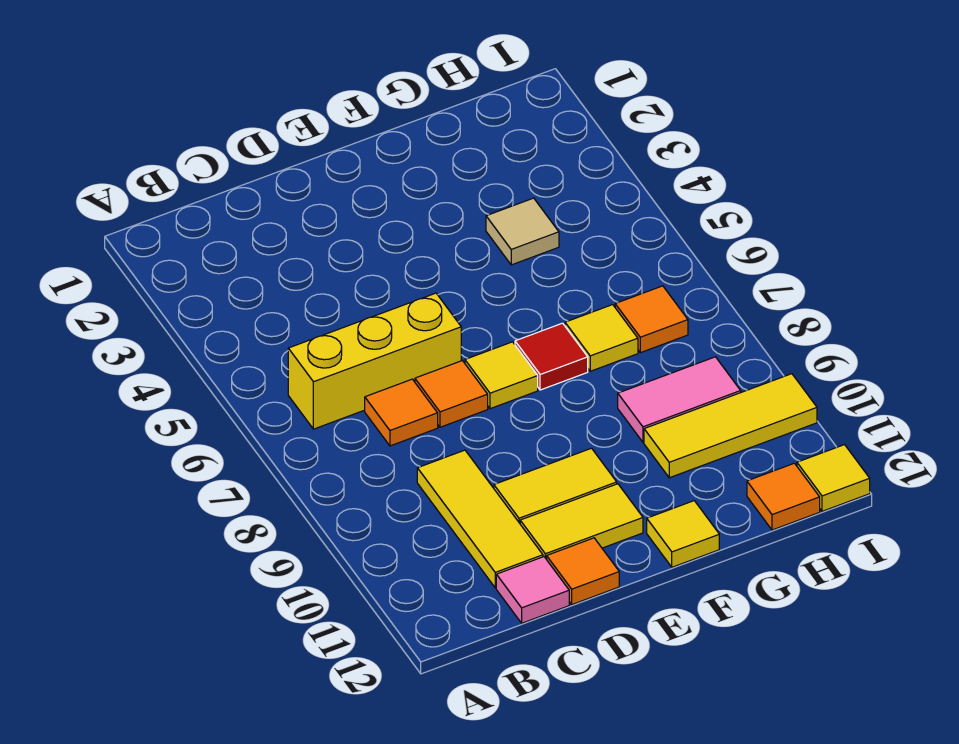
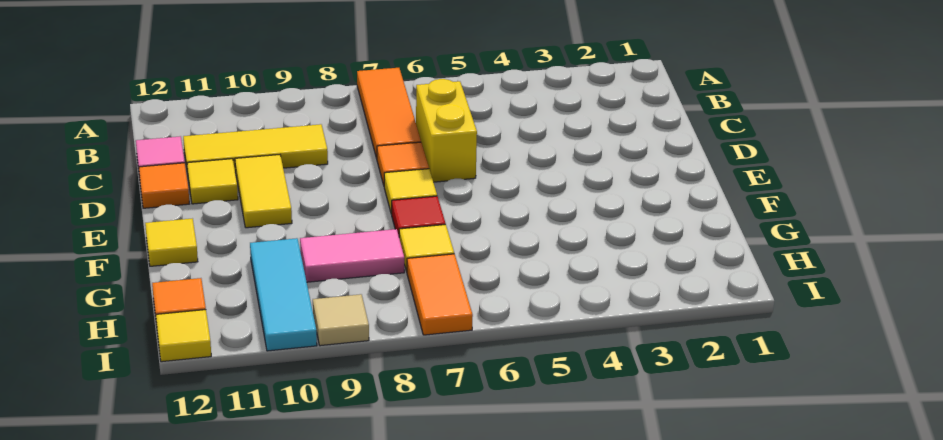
yellow brick B6:D6 level 1 -> yellow brick C6:D6 level 1
orange tile C7 level 1 -> orange tile A7:C7 level 1
yellow tile D11:E11 level 1 -> yellow tile D11 level 1
tan tile G4 level 1 -> tan tile I9 level 1
pink tile G9:H9 level 1 -> pink tile G8:G9 level 1
yellow tile G10:I10 level 1 -> cyan tile G10:I10 level 1
orange tile H7 level 1 -> orange tile H7:I7 level 1

